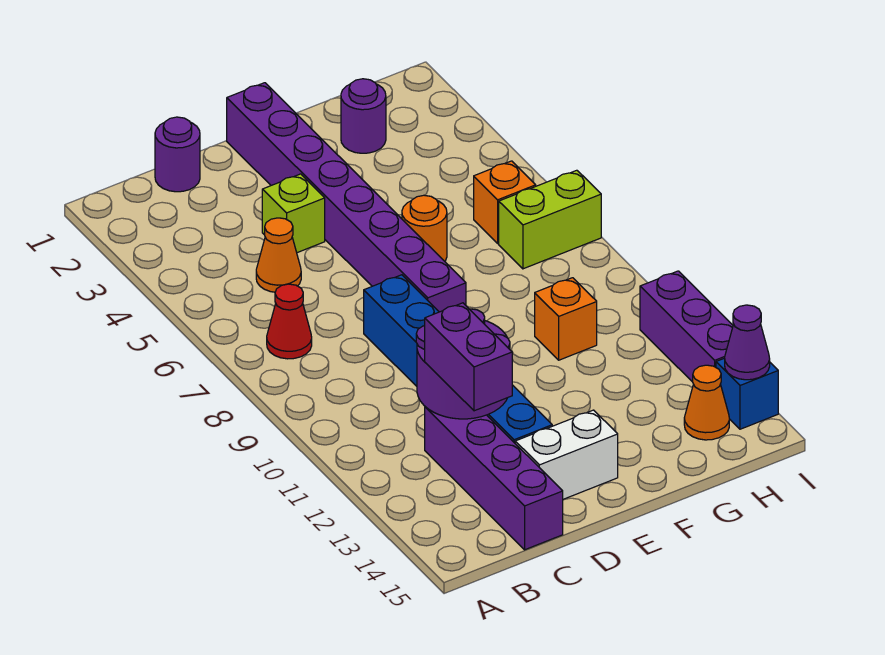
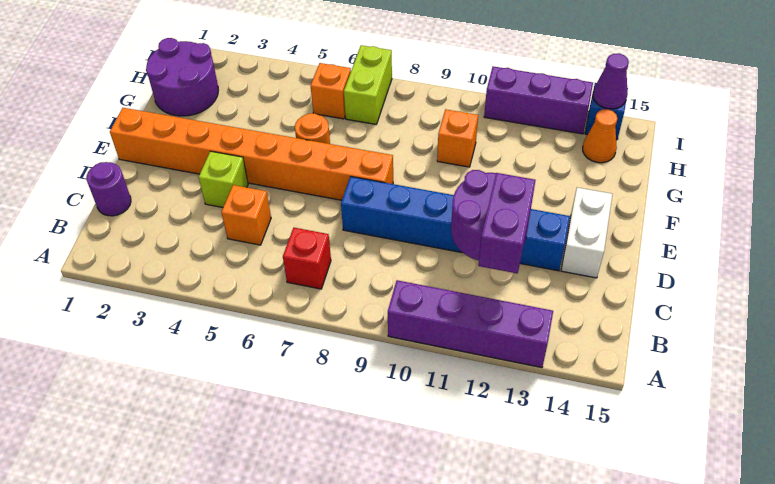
red cone B7 level 1 -> red brick B7 level 1
orange cone C5 level 1 -> orange brick C5 level 1
purple brick C12:C15 level 1 -> purple brick A10:A13 level 1
purple brick C12:C13 level 3 -> purple brick B12:C12 level 3
purple brick E1:E8 level 1 -> orange brick E1:E8 level 1
purple round brick G2 level 1 -> purple round brick G1:H2 level 1

